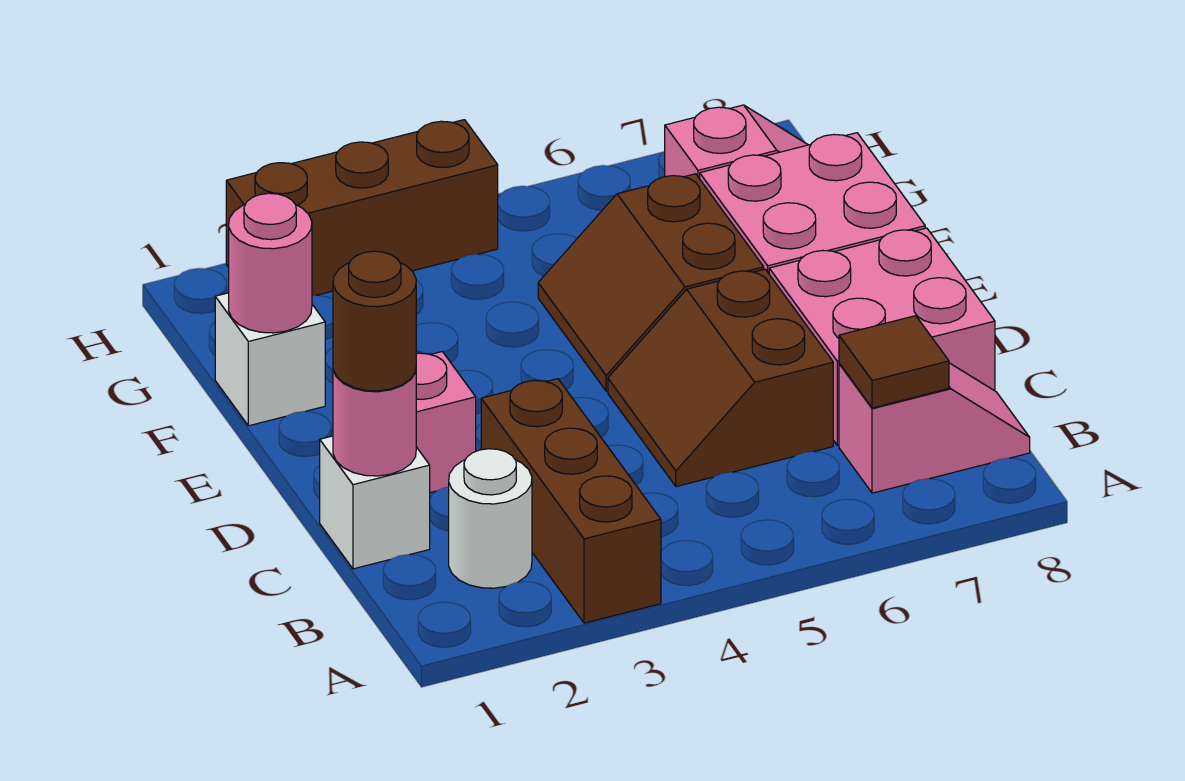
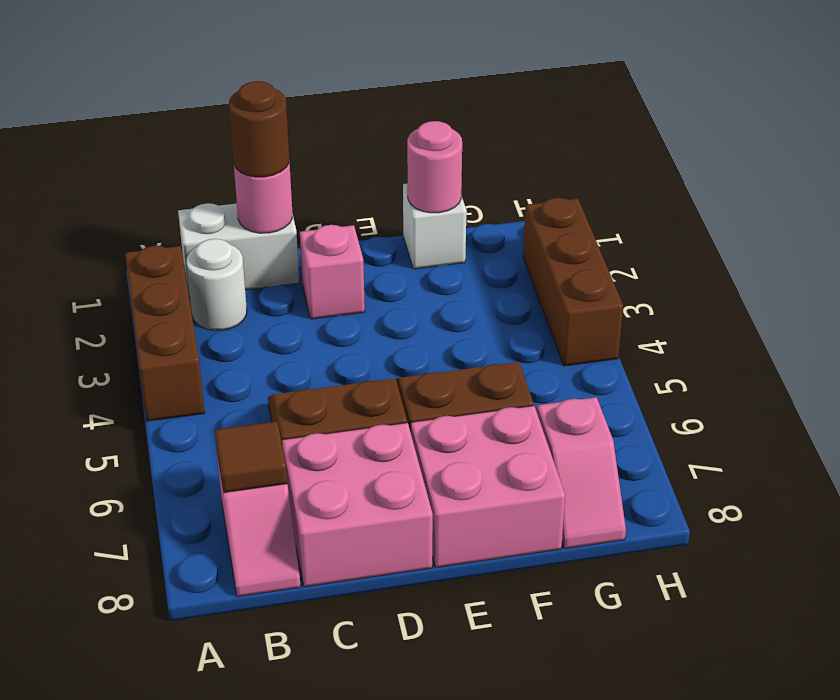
brown brick A3:C3 level 1 -> brown brick A2:A4 level 1
white brick C1 level 1 -> white brick B1:C1 level 1

